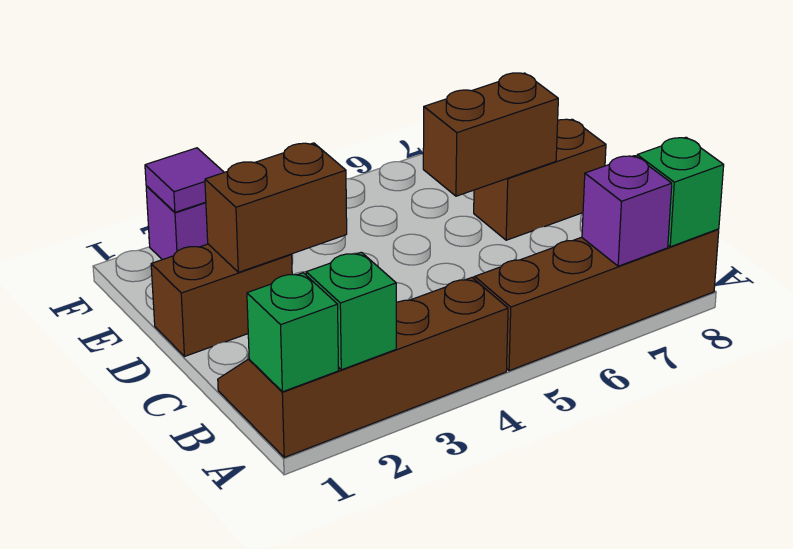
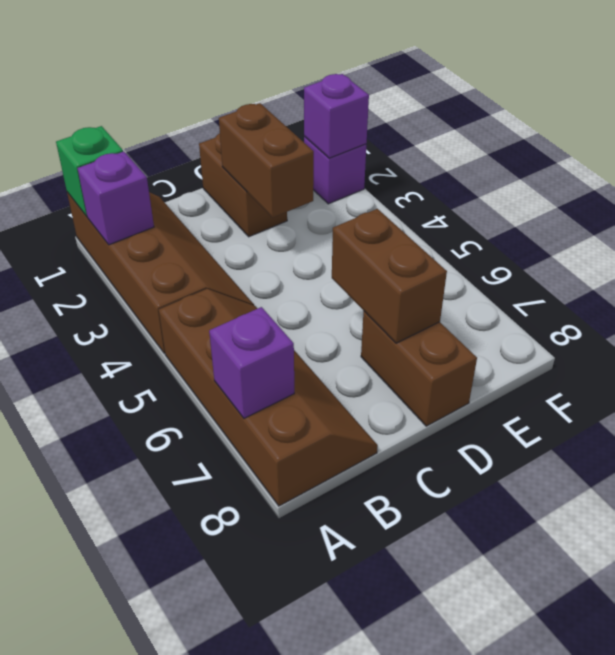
green brick A2 level 2 -> purple brick A2 level 2
green brick A8 level 2 -> none
purple tile F2 level 2 -> purple brick F2 level 2

